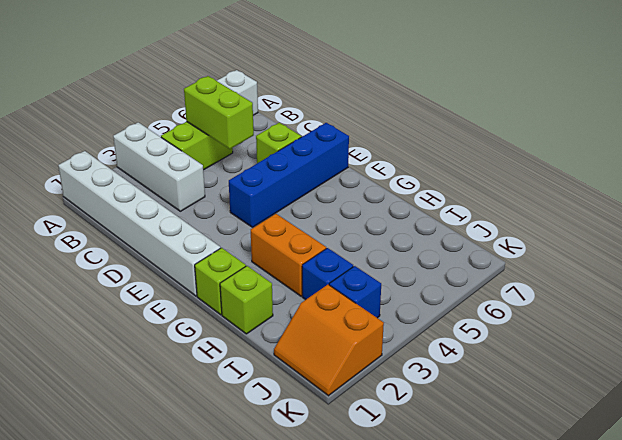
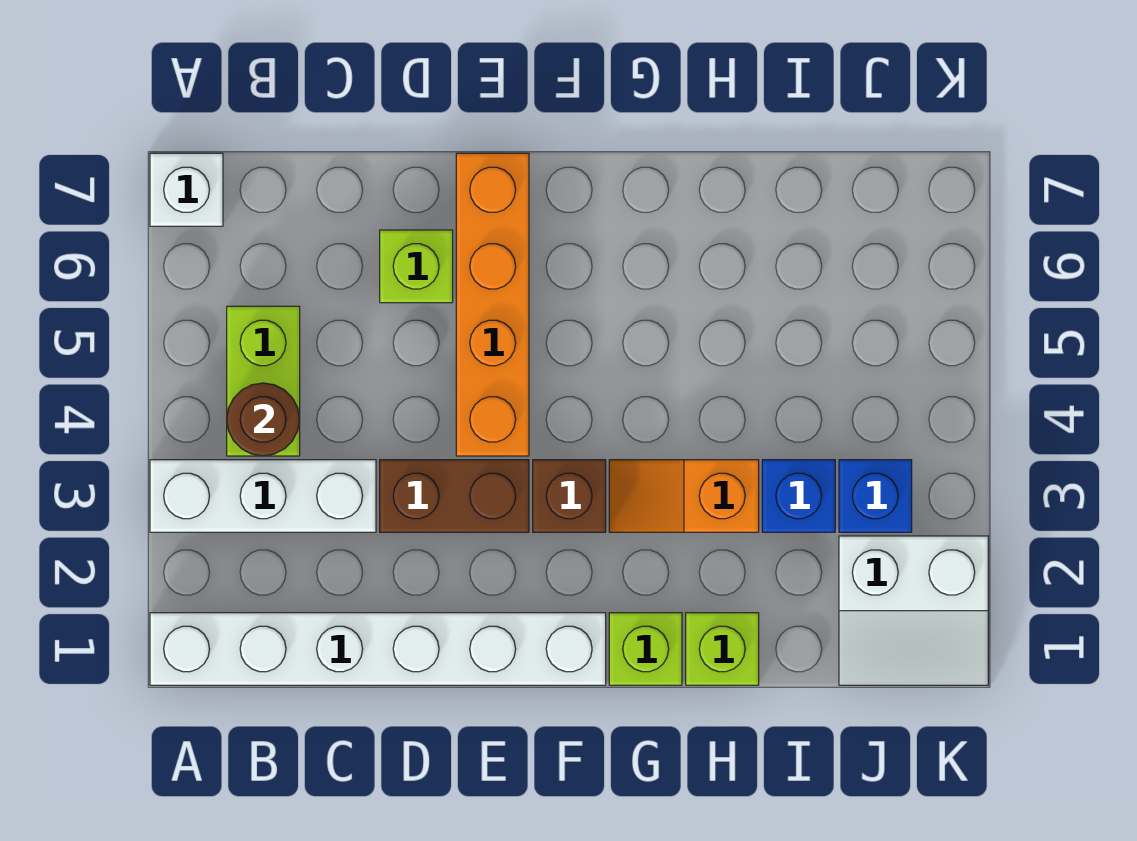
none -> brown round brick B4 level 2
lime brick B5:C5 level 2 -> none
none -> brown brick D3:E3 level 1
blue brick E4:E7 level 1 -> orange brick E4:E7 level 1
none -> brown brick F3 level 1
orange brick G3:H3 level 1 -> orange slope G3:H3 level 1 top H
orange slope J1:K2 level 1 top 2 -> white slope J1:K2 level 1 top 2

